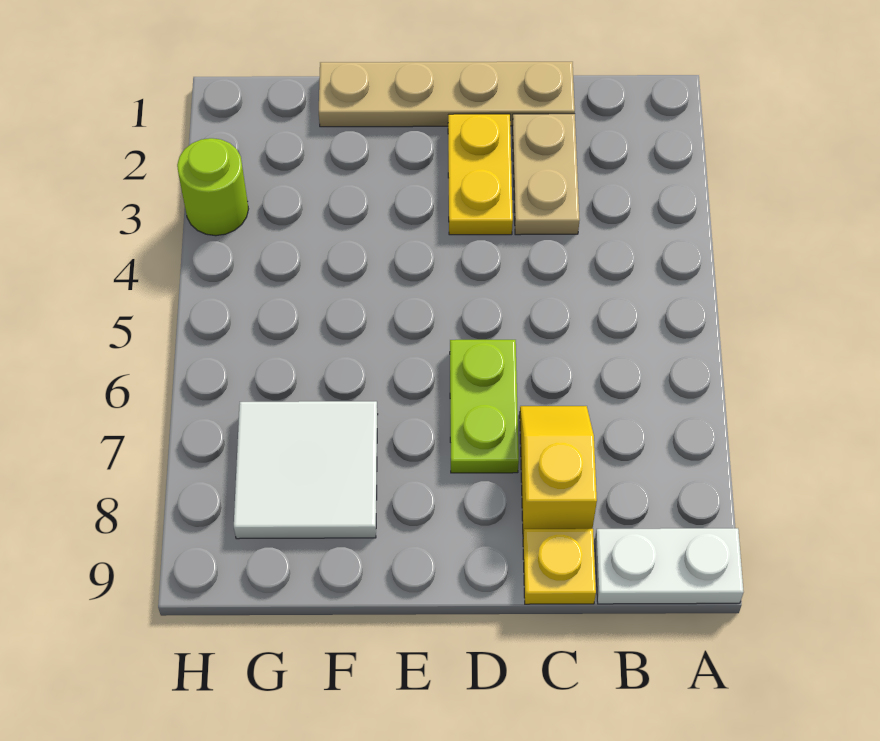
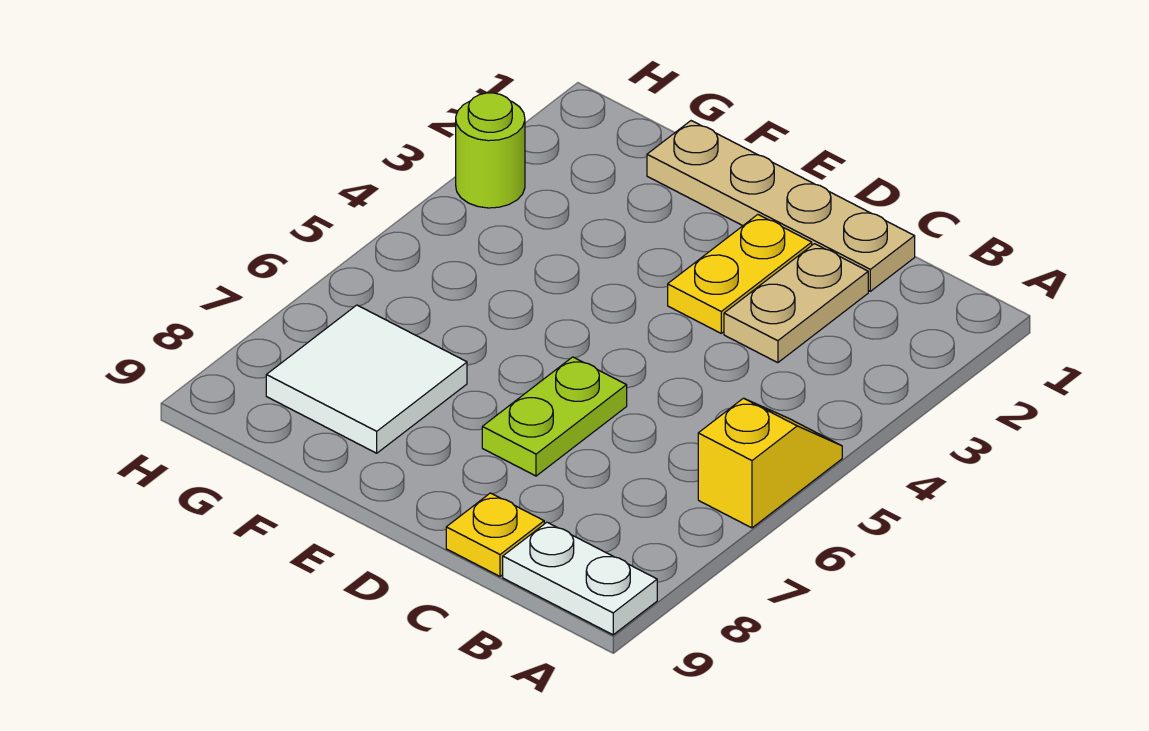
yellow slope C7:C8 level 1 top 8 -> yellow slope A5:A6 level 1 top 6

